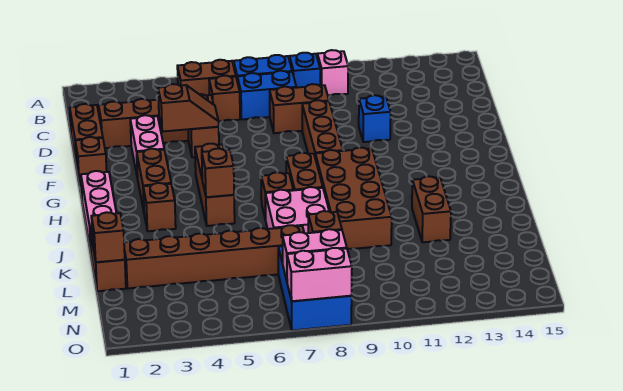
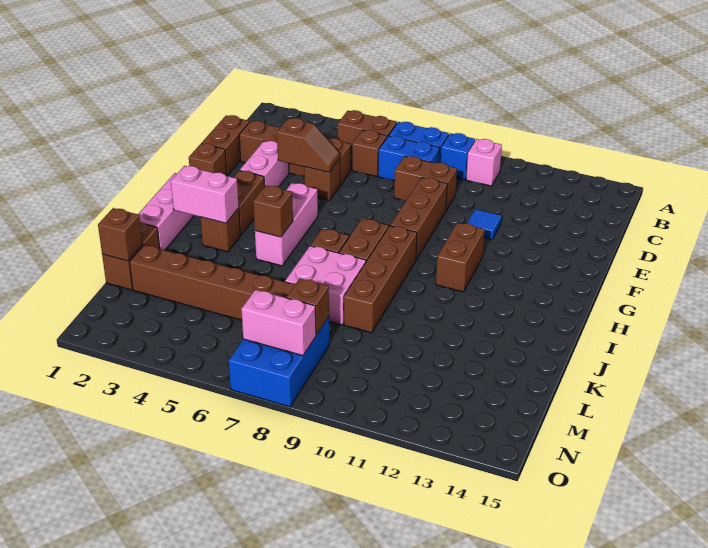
blue brick E11 level 1 -> blue tile E11 level 1
brown brick G5:I5 level 1 -> pink brick G5:I5 level 1
brown brick H9:K10 level 1 -> brown brick H9:K9 level 1
brown brick J12:K12 level 1 -> brown brick G11:H11 level 1
pink brick O7:O8 level 2 -> pink brick I2:I3 level 2

